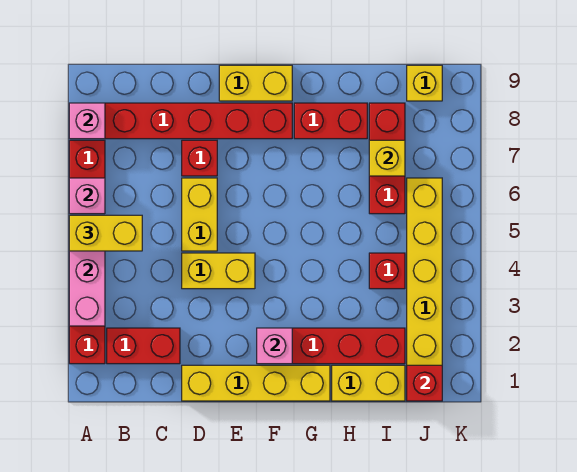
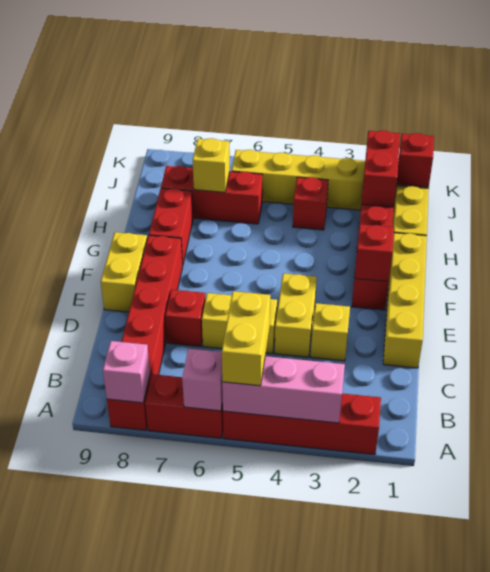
red brick B2:C2 level 1 -> red brick I2:J2 level 2
pink brick F2 level 2 -> red brick F2 level 2
yellow brick J9 level 1 -> yellow brick D3 level 1

